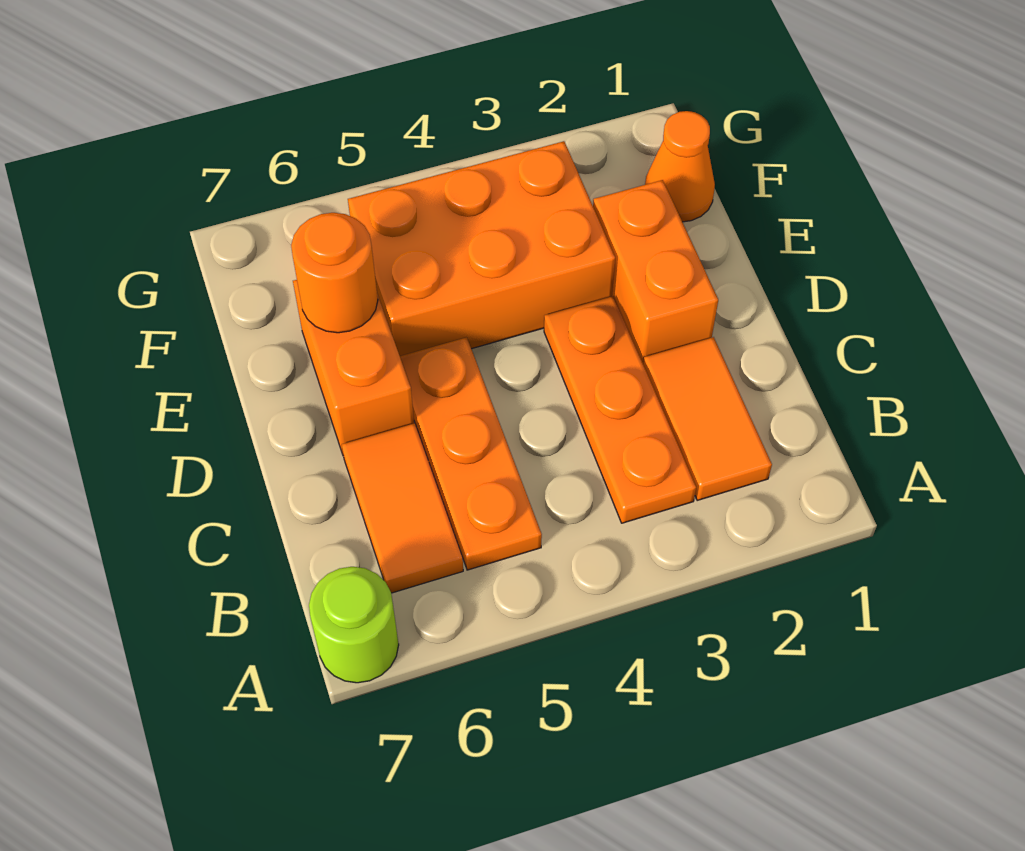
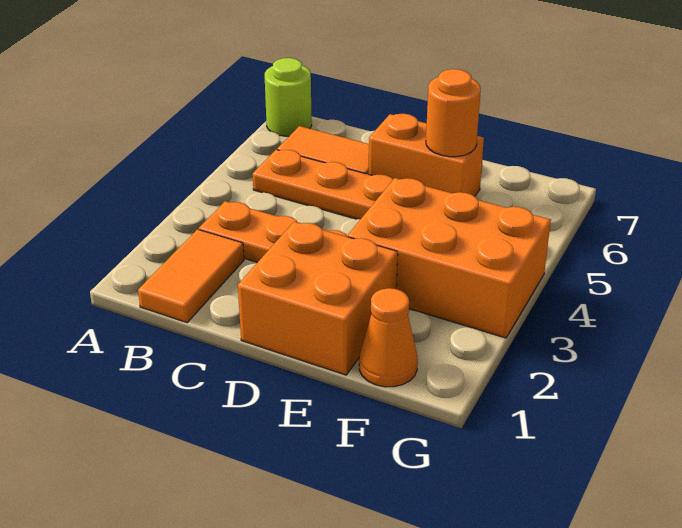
orange tile B2:C2 level 1 -> orange tile B1:B2 level 1
orange brick D2:E2 level 1 -> orange brick D1:E2 level 1
orange brick E3:F5 level 1 -> orange brick E3:G4 level 1

